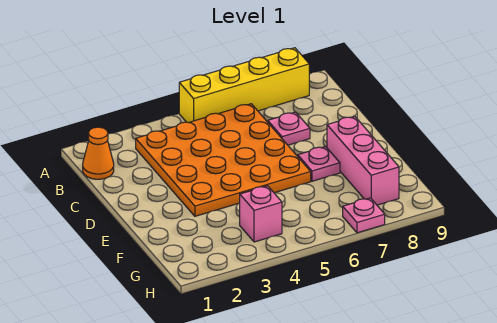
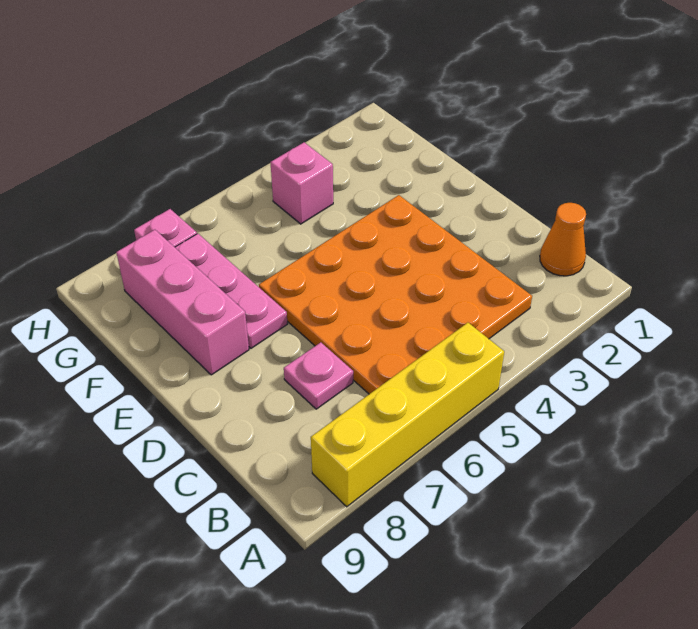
pink plate E7 level 1 -> pink plate E7:G7 level 1

